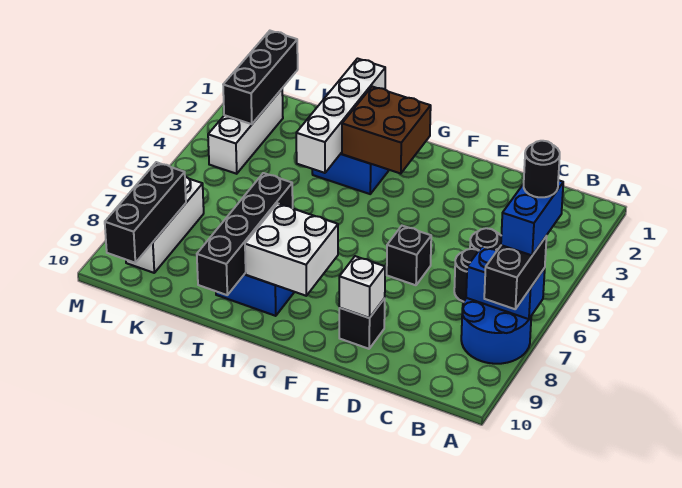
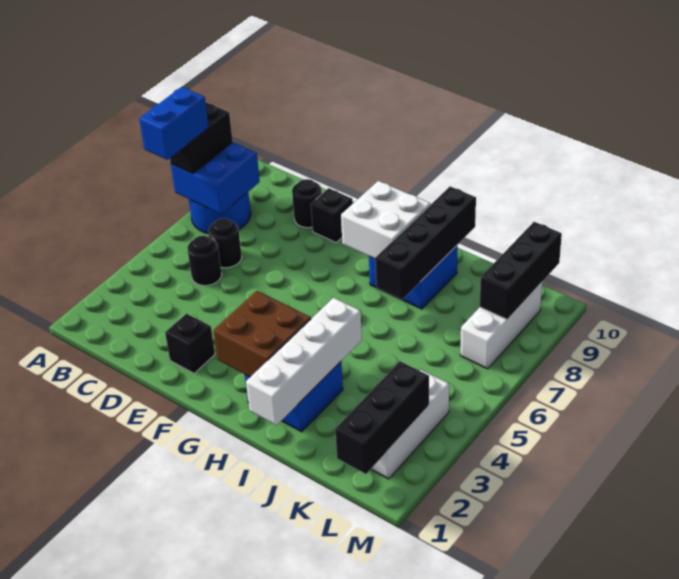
black round brick A6 level 5 -> black round brick D9 level 1
blue brick A7:B7 level 2 -> blue brick A7:B8 level 2
black brick E6 level 1 -> black brick E2 level 1
white brick E9 level 2 -> none

